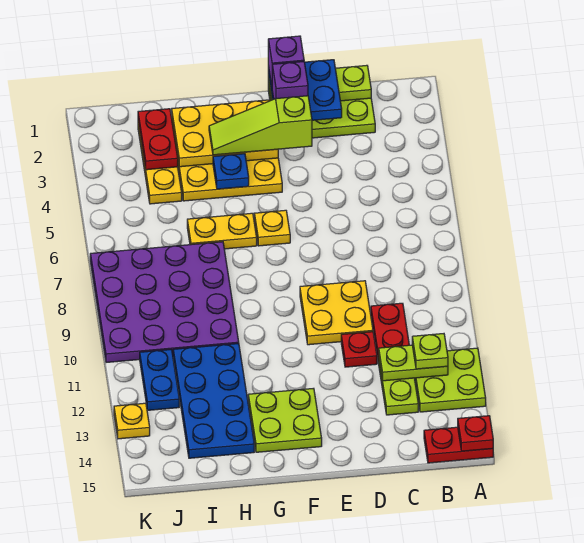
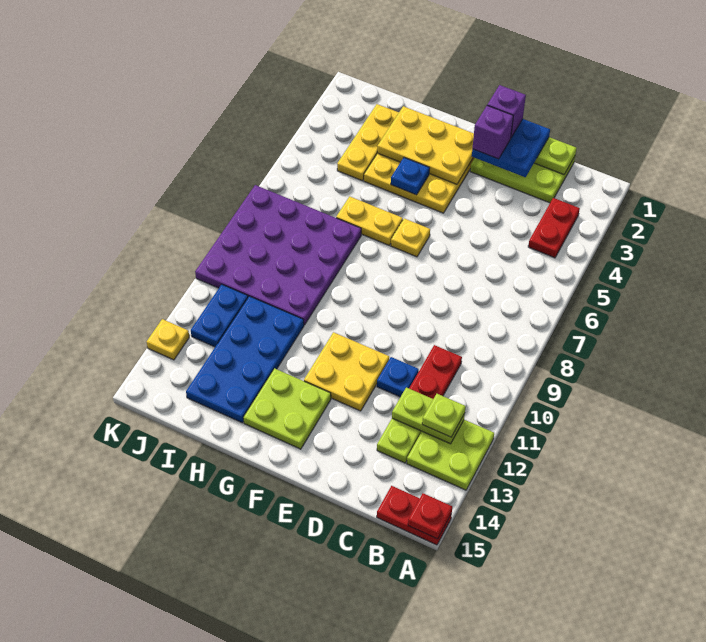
yellow plate D9:E10 level 1 -> yellow plate E11:F12 level 1
red plate D11 level 1 -> blue plate D11 level 1
lime slope E3:G3 level 3 top E -> none
red plate I2:I3 level 2 -> red plate B3:B4 level 1

